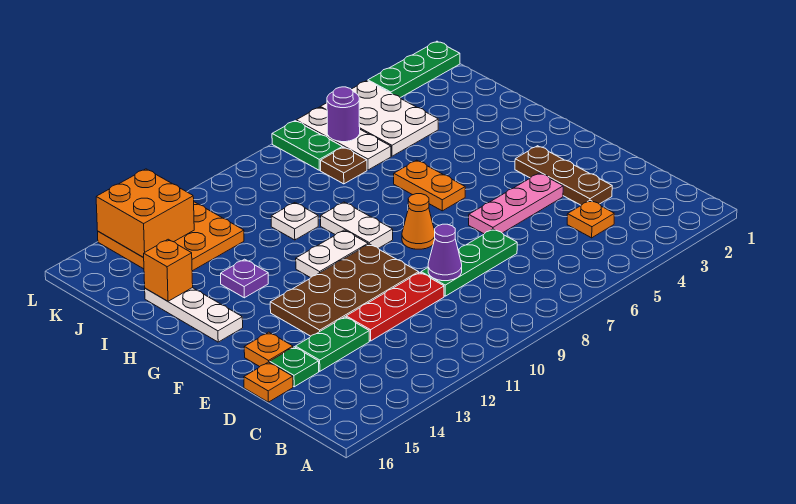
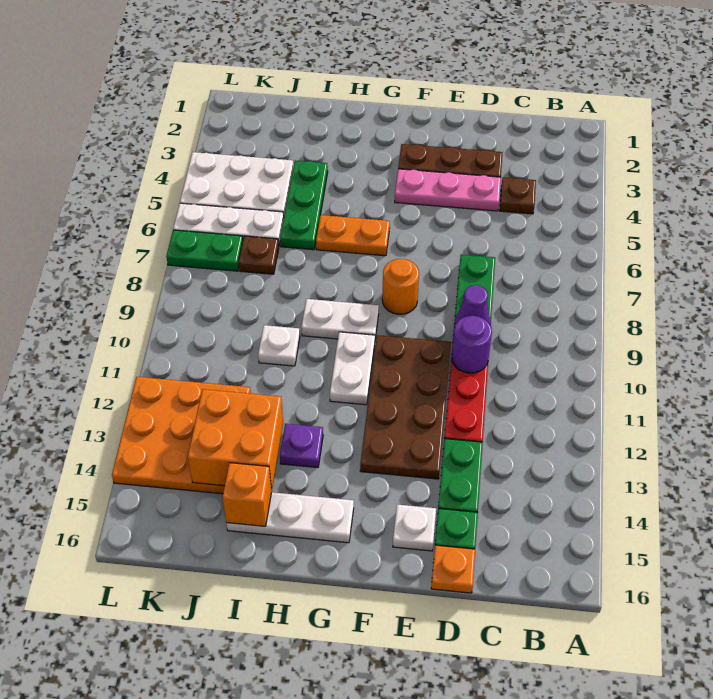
orange plate C4 level 1 -> brown plate C4 level 1
pink plate E4:E6 level 1 -> pink plate D4:F4 level 1
orange plate E15 level 1 -> white plate E15 level 1
orange cone F8 level 1 -> orange round brick F8 level 1
purple round brick K6 level 2 -> purple round brick D10 level 2
orange brick K13:L14 level 2 -> orange brick I13:J14 level 2
green plate L1:L3 level 1 -> green plate I4:I6 level 1

